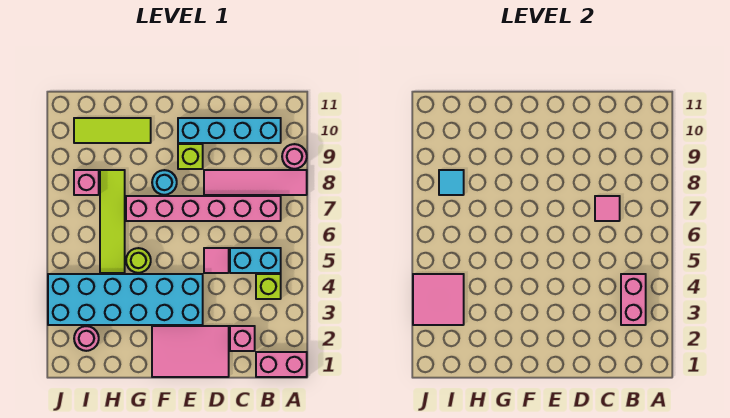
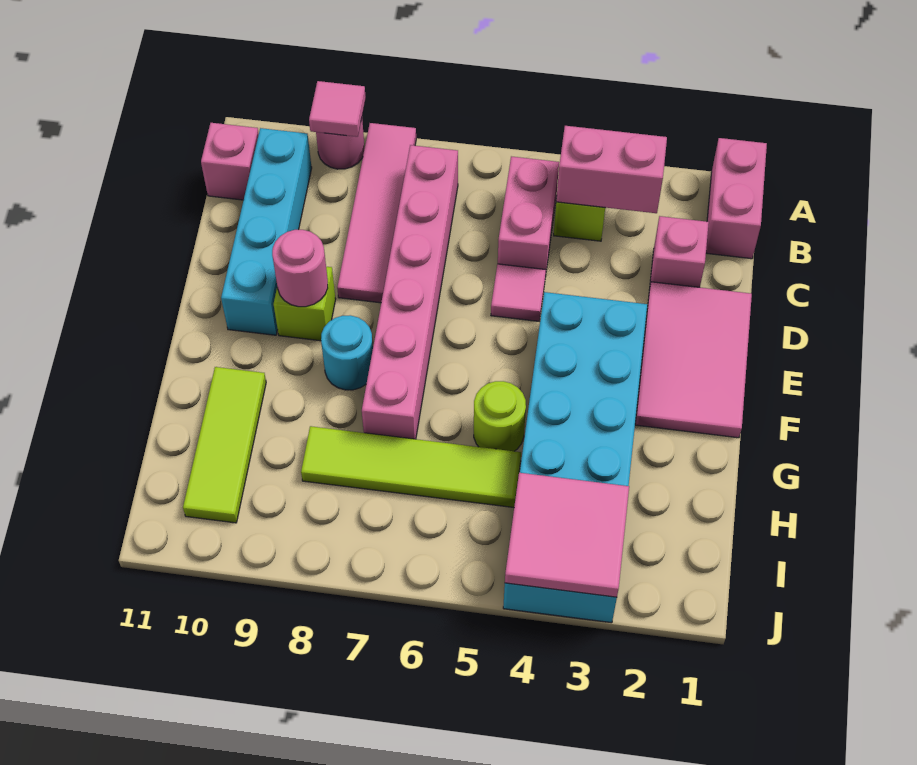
cyan brick B5:C5 level 1 -> pink brick B5:C5 level 1
pink tile C7 level 2 -> pink tile A9 level 2
pink round brick I2 level 1 -> pink round brick E9 level 2
pink brick I8 level 1 -> pink brick B11 level 1
cyan tile I8 level 2 -> none

